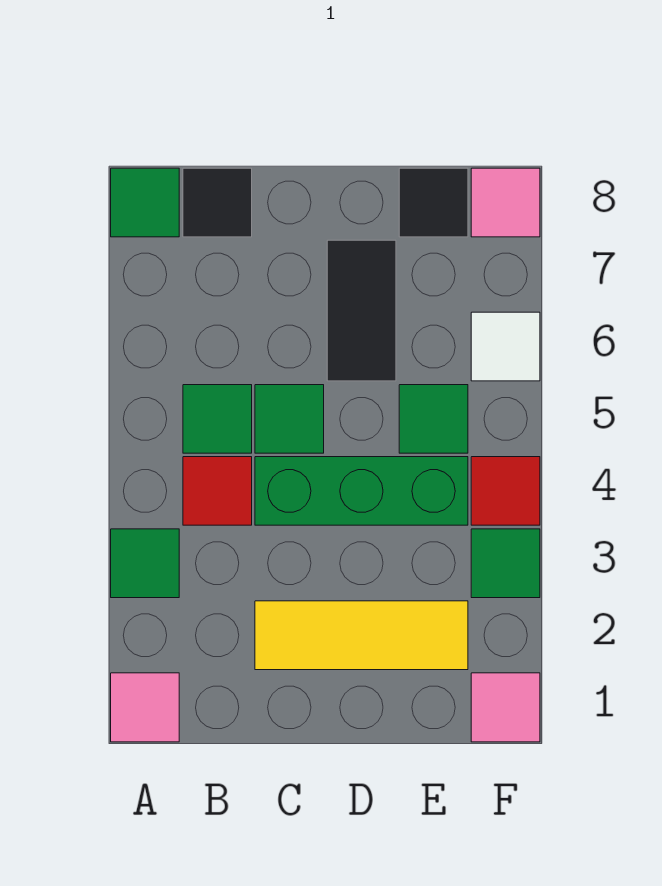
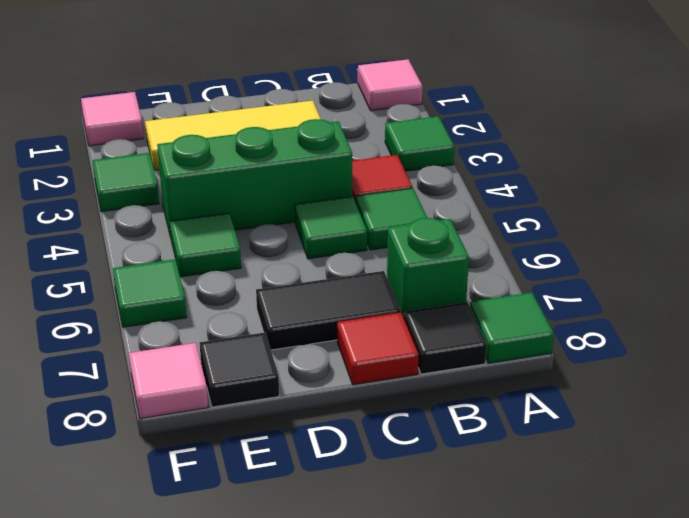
none -> green brick B7 level 1
black tile D6:D7 level 1 -> black tile C7:D7 level 1
red tile F4 level 1 -> red tile C8 level 1
white tile F6 level 1 -> green tile F6 level 1

